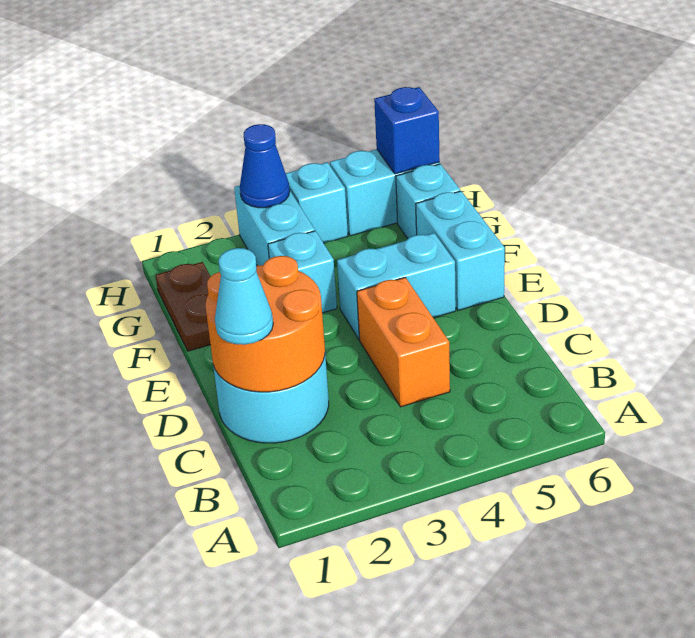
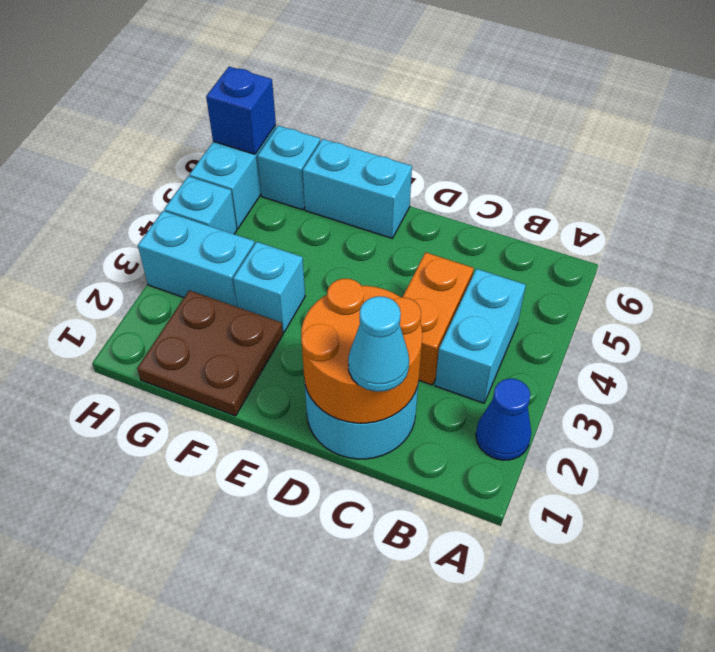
orange brick C4:D4 level 1 -> orange brick C3:C4 level 1
cyan brick E4:E5 level 1 -> cyan brick B3:B4 level 1
brown plate F1:G1 level 1 -> brown plate F1:G2 level 1
blue cone H3 level 2 -> blue cone A2 level 1

